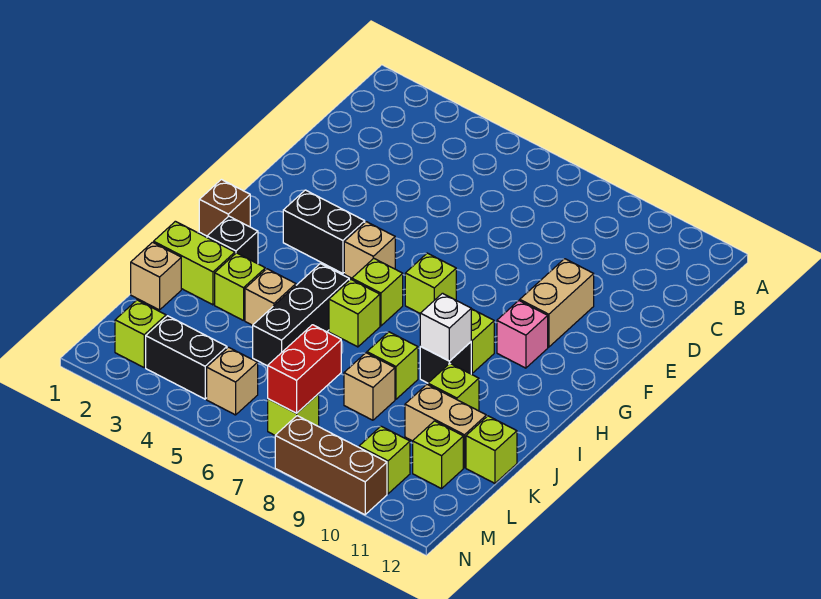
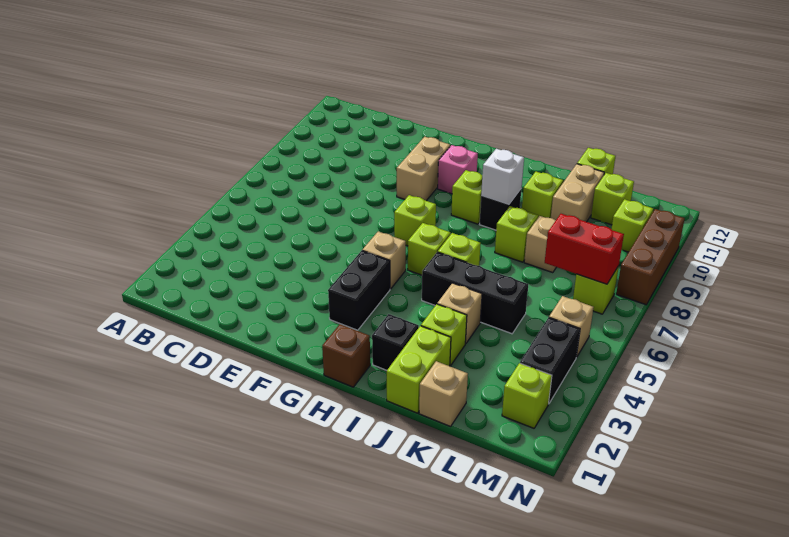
tan brick E10:F10 level 1 -> tan brick F9:F10 level 1

